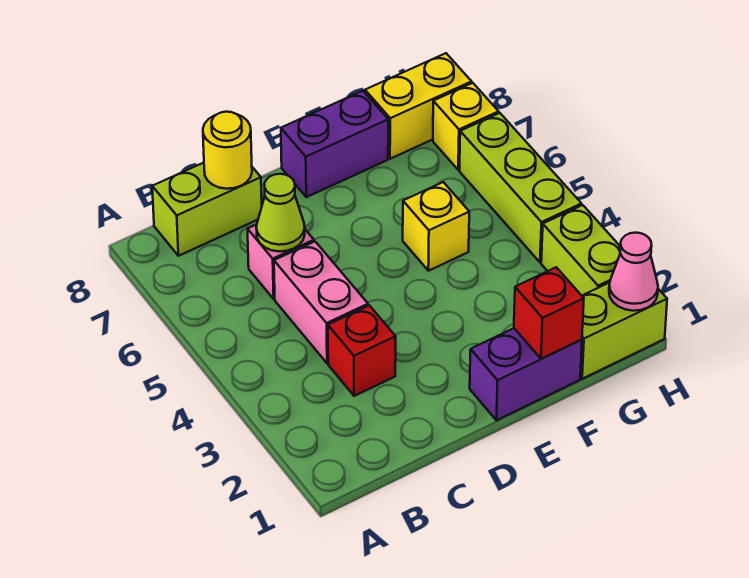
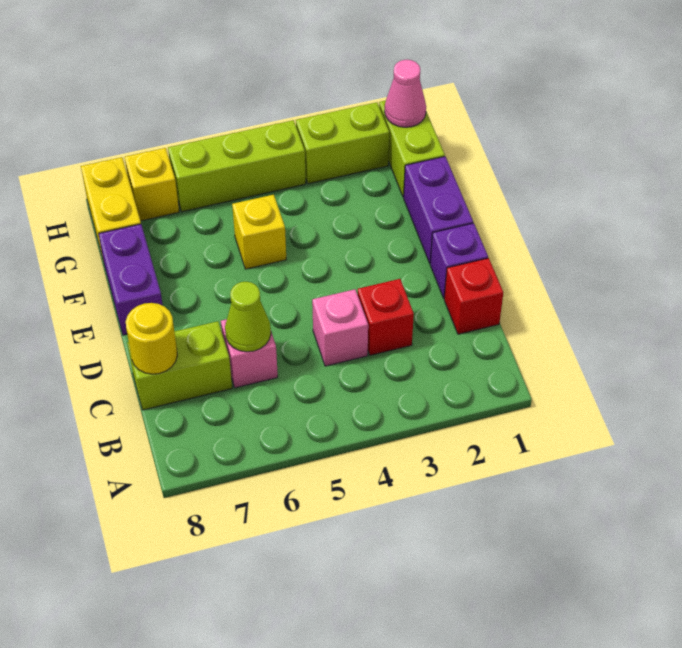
lime brick B8:C8 level 1 -> lime brick C7:C8 level 1
pink brick C4:C5 level 1 -> pink brick C4 level 1
none -> purple brick D1 level 1
red brick F1 level 2 -> red brick C1 level 1

